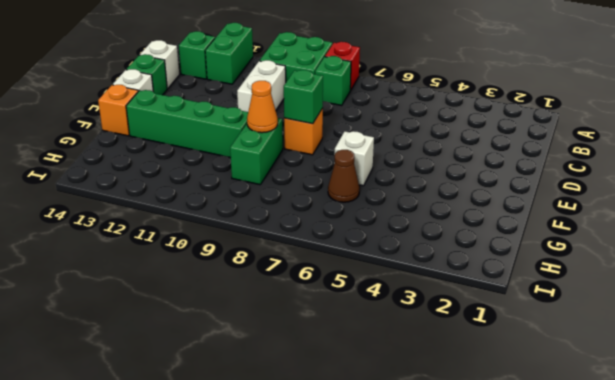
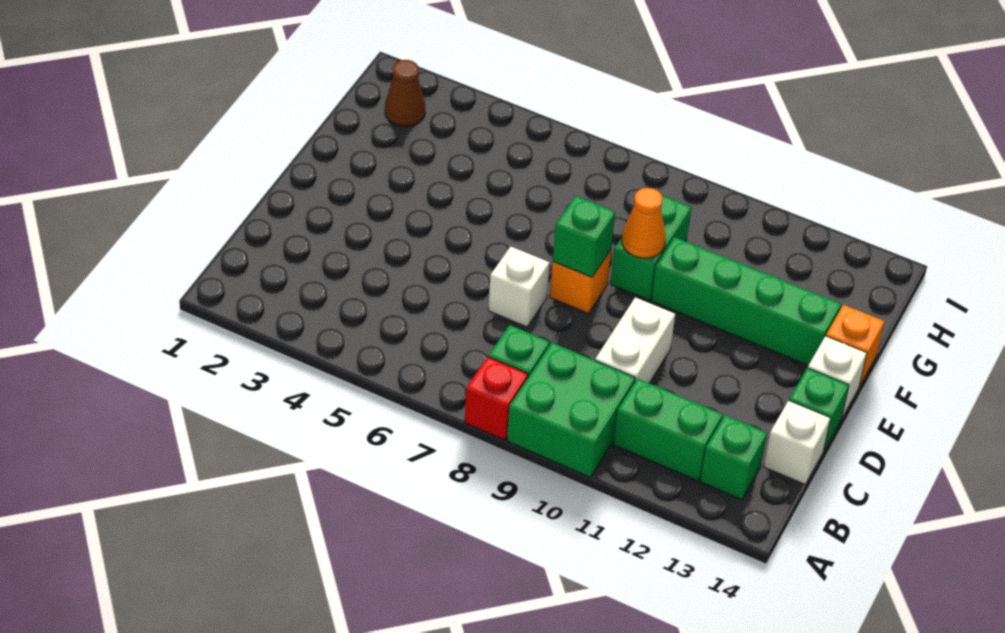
green brick A12:B12 level 1 -> green brick B11:B12 level 1
white brick F6 level 1 -> white brick D7 level 1
brown cone G6 level 1 -> brown cone H2 level 1

